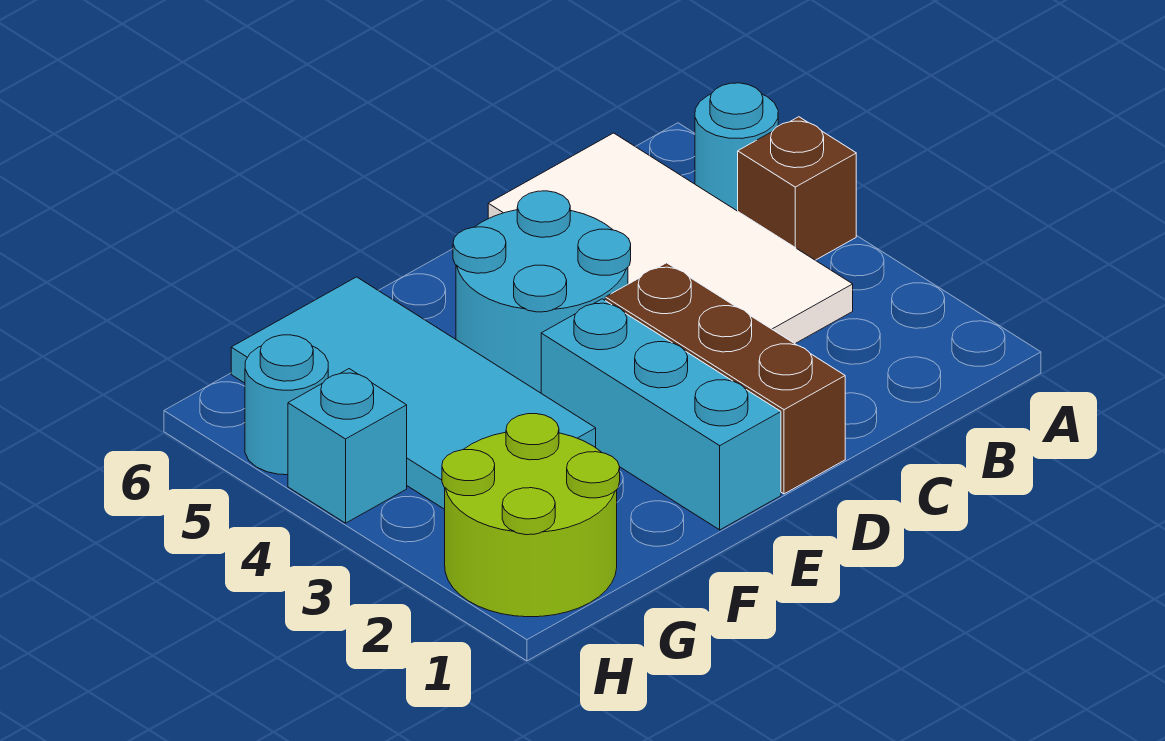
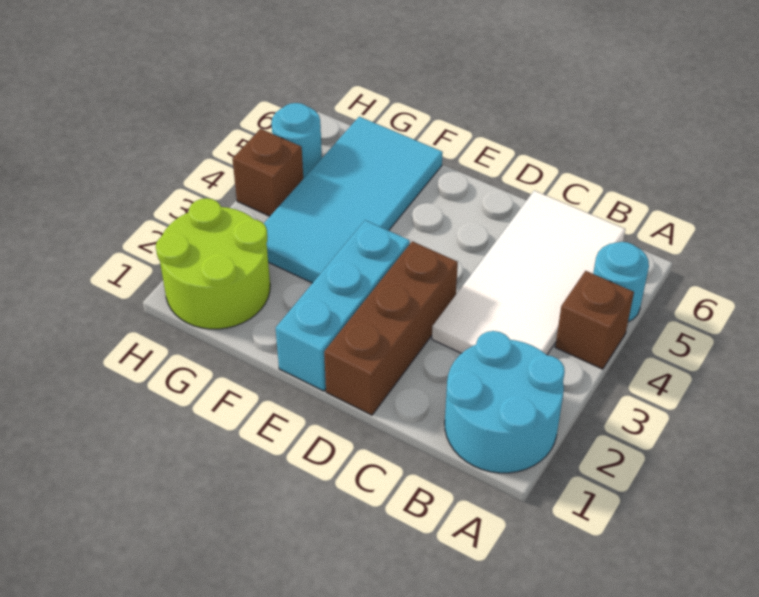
cyan round brick D4:E5 level 1 -> cyan round brick A1:B2 level 1
cyan brick H4 level 1 -> brown brick H4 level 1

